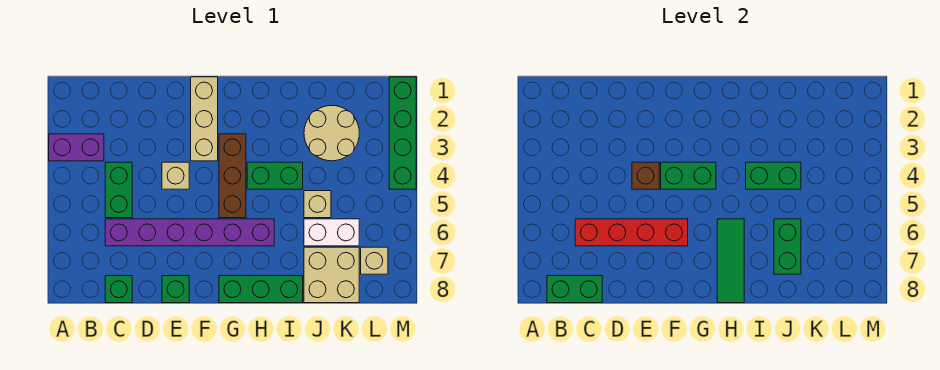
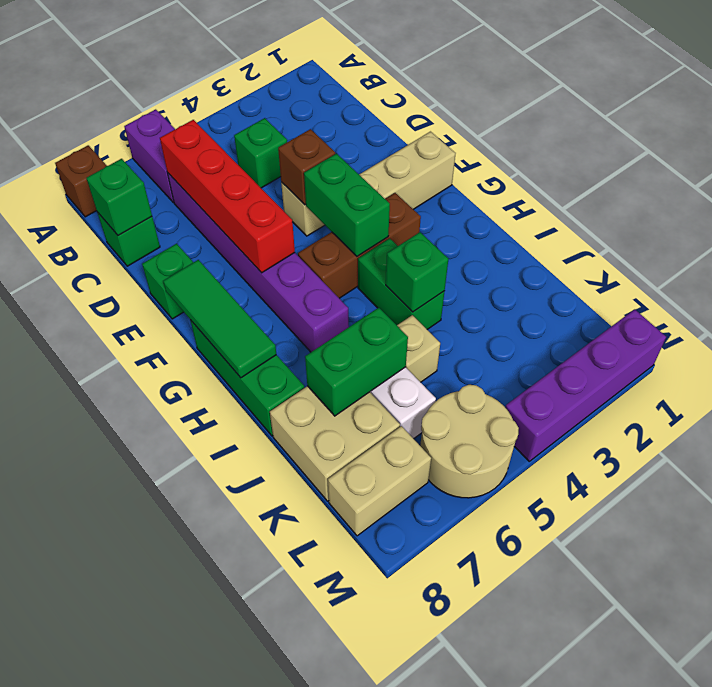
purple brick A3:B3 level 1 -> purple brick A6:B6 level 1
none -> brown brick A8 level 1
green brick B8:C8 level 2 -> green brick C8 level 2
green brick C4:C5 level 1 -> green brick C4 level 1
green tile H6:H8 level 2 -> green tile F8:H8 level 2
green brick I4:J4 level 2 -> green brick I4 level 2
tan round brick J2:K3 level 1 -> tan round brick L5:M6 level 1
tan brick L7 level 1 -> tan brick L7:L8 level 1
green brick M1:M4 level 1 -> purple brick M1:M4 level 1

